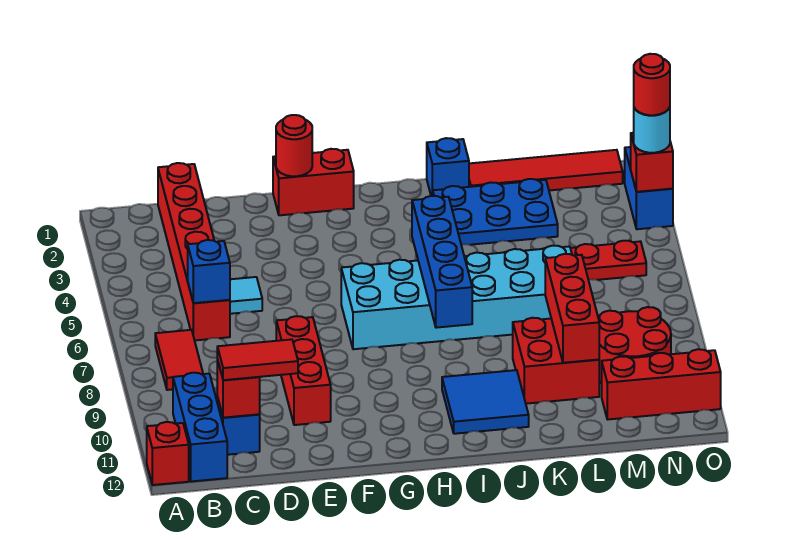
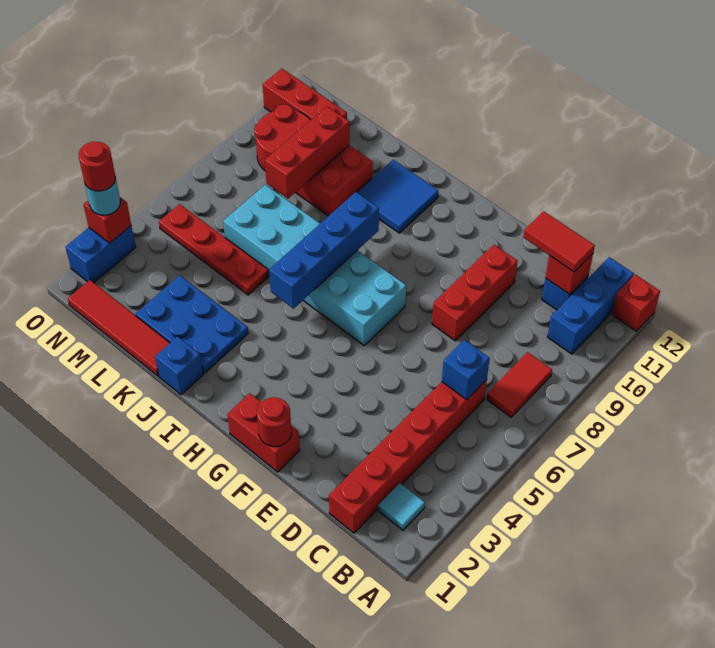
cyan tile D5 level 1 -> cyan tile B2 level 1

